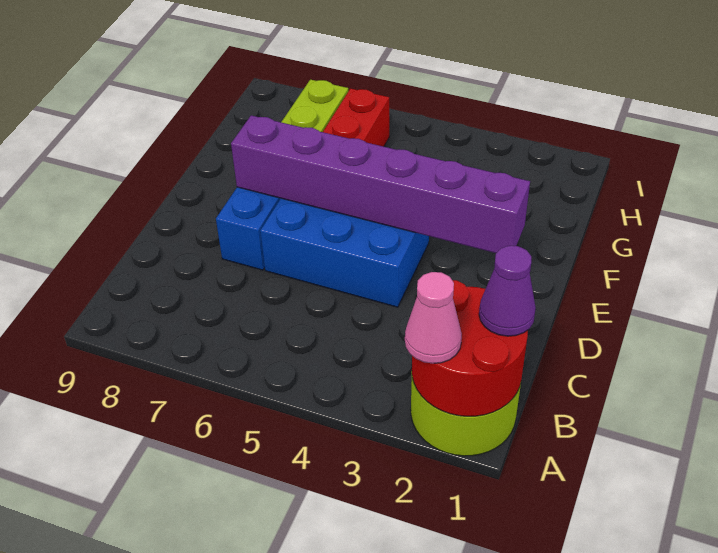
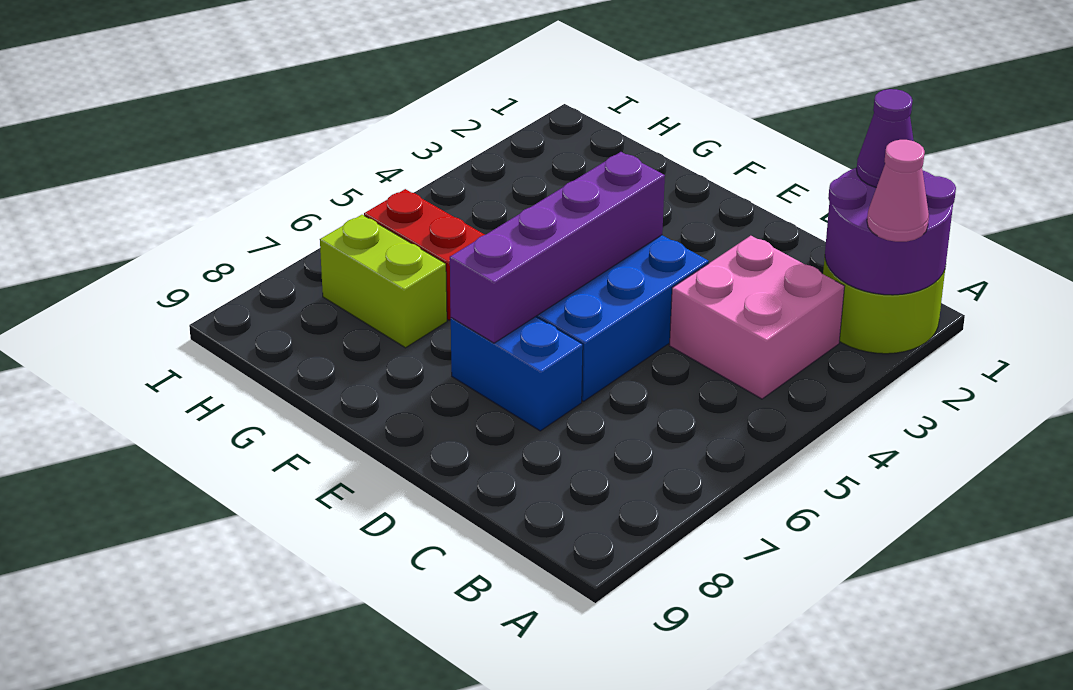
red round brick A1:B2 level 2 -> purple round brick A1:B2 level 2
none -> pink brick B3:C4 level 1
purple brick E2:E7 level 2 -> purple brick E4:E7 level 2

